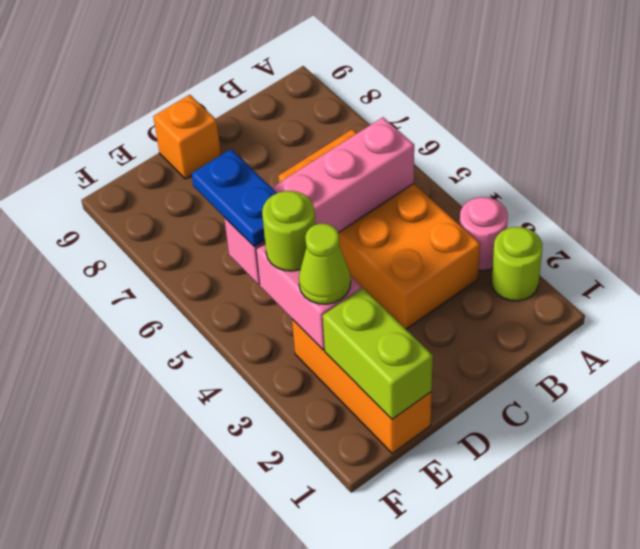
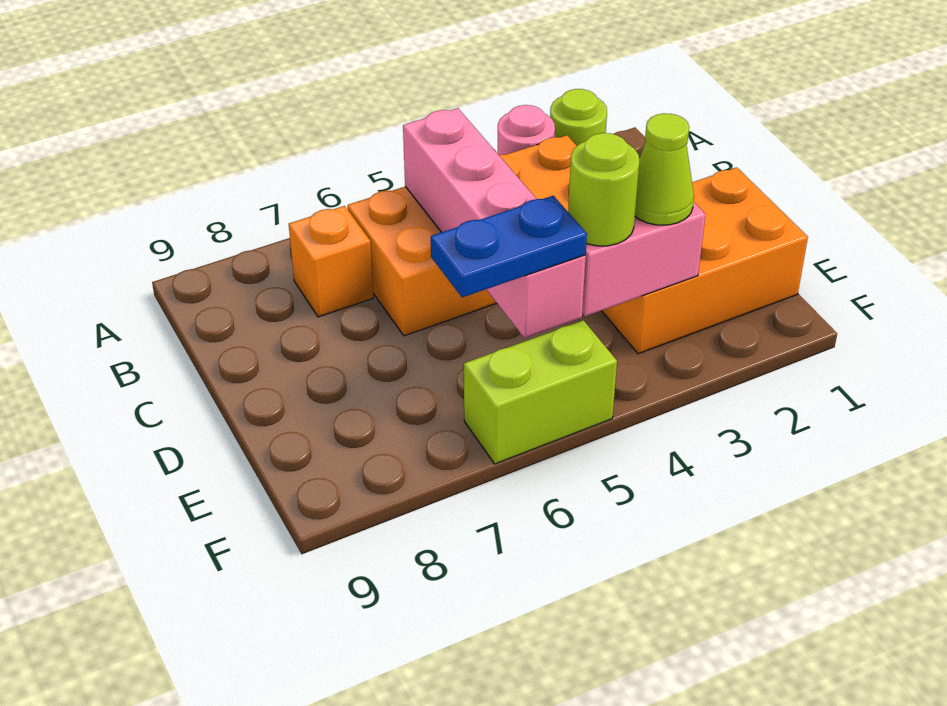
orange brick D9 level 1 -> orange brick B7 level 1
orange brick E1:E3 level 1 -> orange brick D1:E3 level 1
lime brick E1:E2 level 2 -> lime brick F5:F6 level 1

